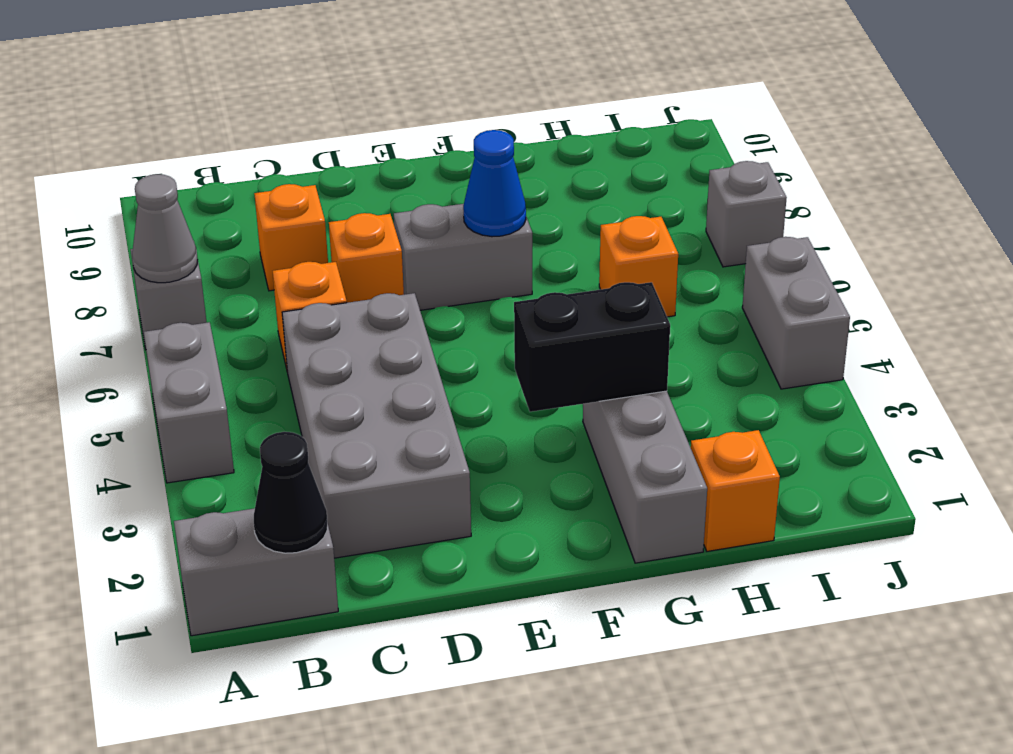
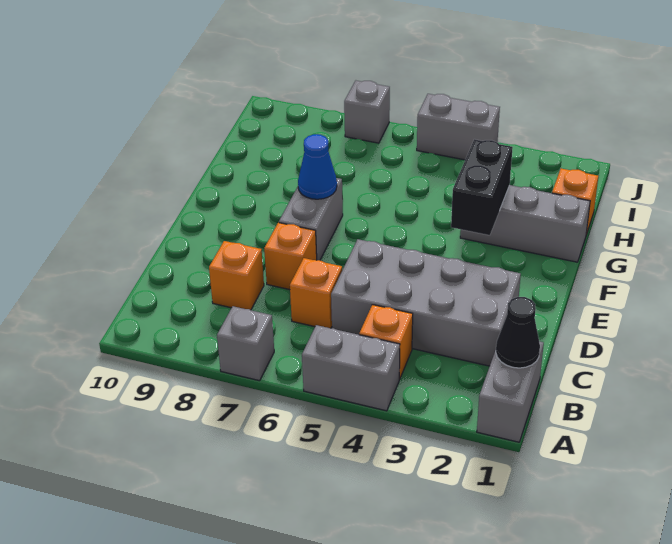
grey cone A7 level 2 -> none
orange brick H6 level 1 -> orange brick B4 level 1

